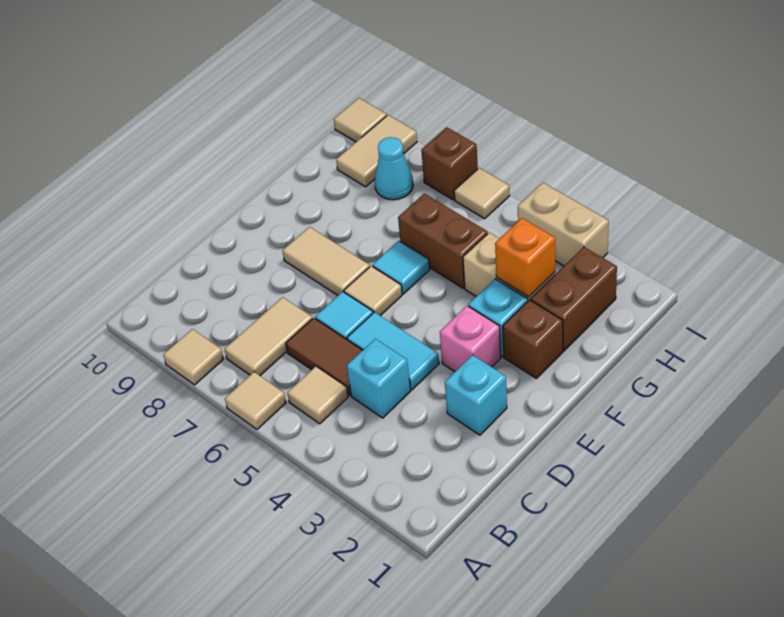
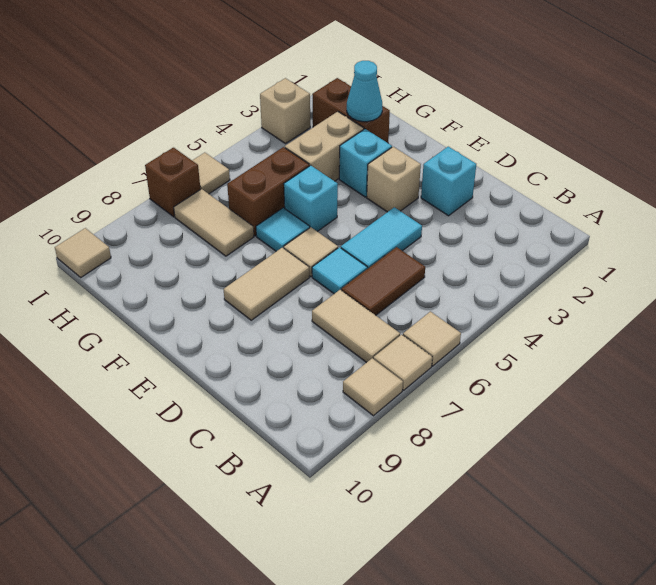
tan tile B5 level 1 -> tan tile A7 level 1
cyan brick C4 level 1 -> cyan brick F5 level 1
pink brick E3 level 1 -> tan brick E3 level 1
brown brick F2 level 1 -> none
orange brick G3 level 2 -> none
cyan cone H8 level 1 -> cyan cone G2 level 2
tan tile H9:I9 level 1 -> tan tile G7:H7 level 1
tan brick I3:I4 level 1 -> tan brick I3 level 1

